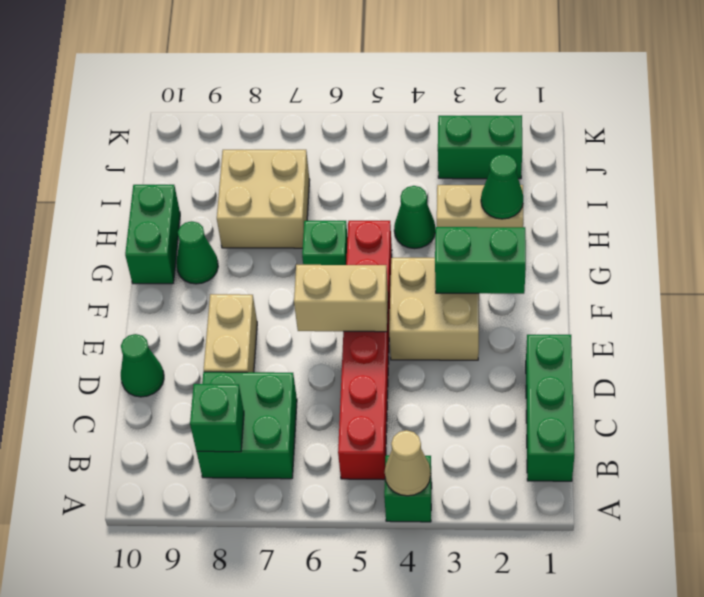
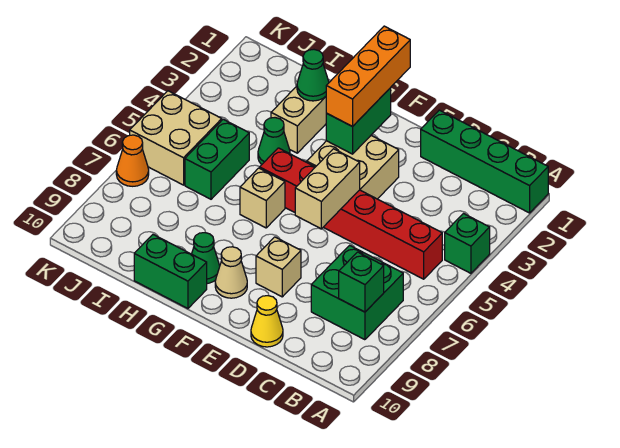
tan cone A4 level 2 -> tan cone F9 level 1
green brick B1:D1 level 1 -> green brick A1:D1 level 1
tan brick D8:E8 level 1 -> tan brick E8 level 1
green cone D10 level 1 -> yellow cone D10 level 1
none -> orange brick F1:F3 level 3
green brick G6 level 1 -> tan brick G6 level 1
tan brick H7:I8 level 1 -> tan brick J5:K6 level 1
green brick J2:J3 level 1 -> green brick I5:I6 level 1
none -> orange cone K7 level 1

